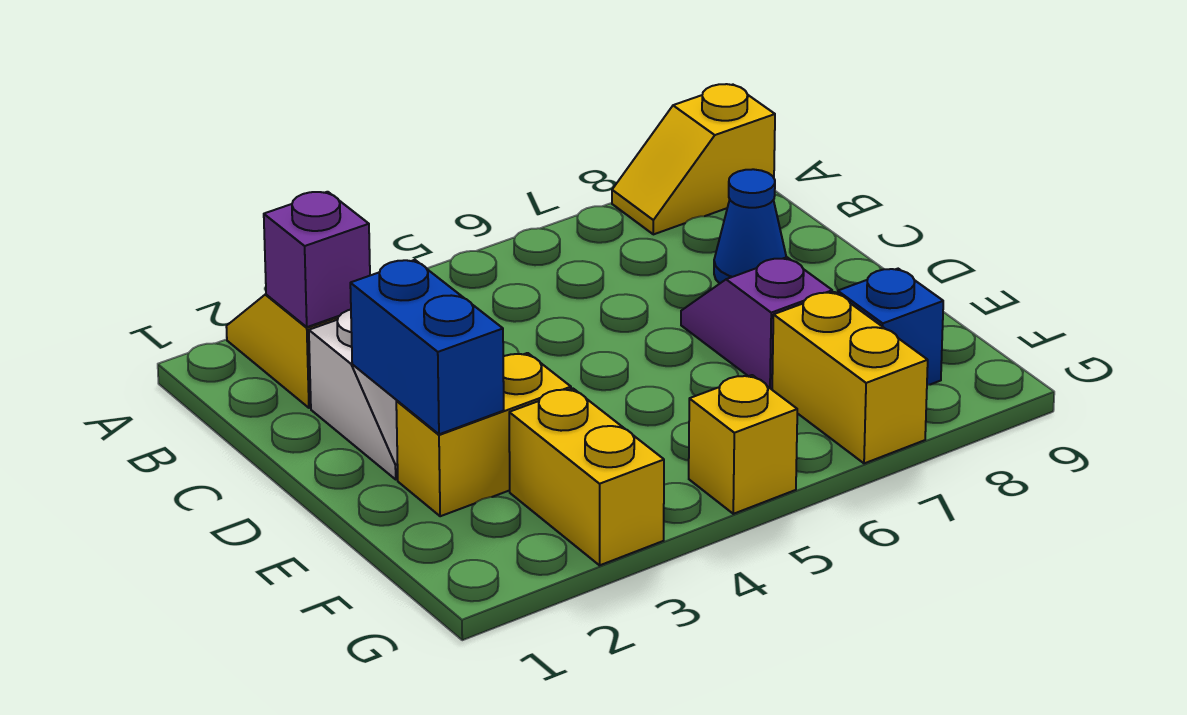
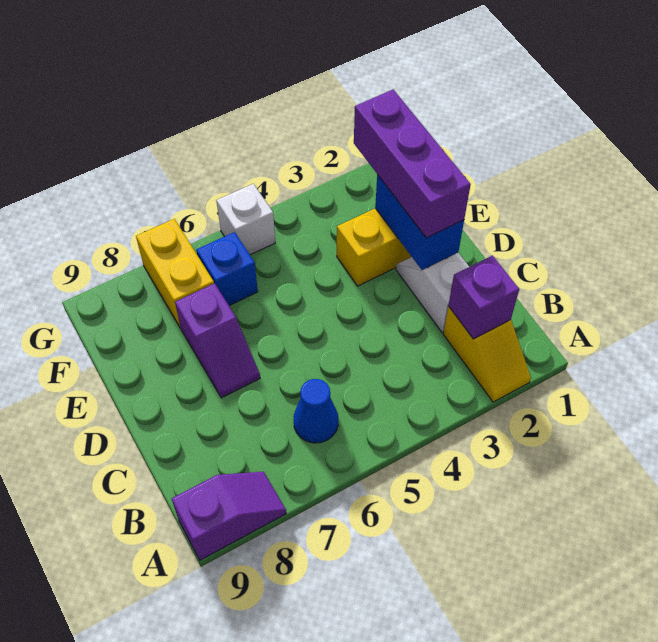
yellow slope A8:A9 level 1 top 9 -> purple slope A8:A9 level 1 top 9
blue cone C8 level 1 -> blue cone B6 level 1
none -> purple brick D2:F2 level 3
yellow brick F3:G3 level 1 -> none
blue brick F8 level 1 -> blue brick F6 level 1
yellow brick G5 level 1 -> white brick G5 level 1

